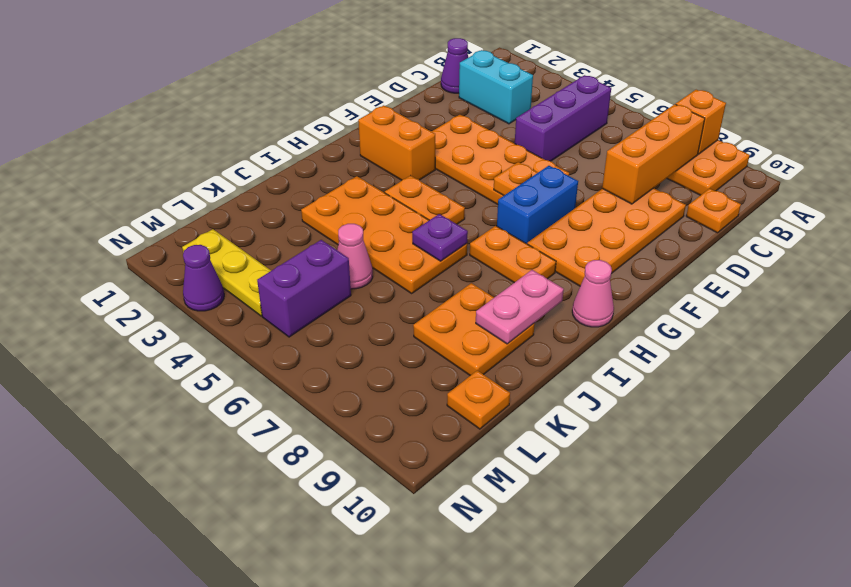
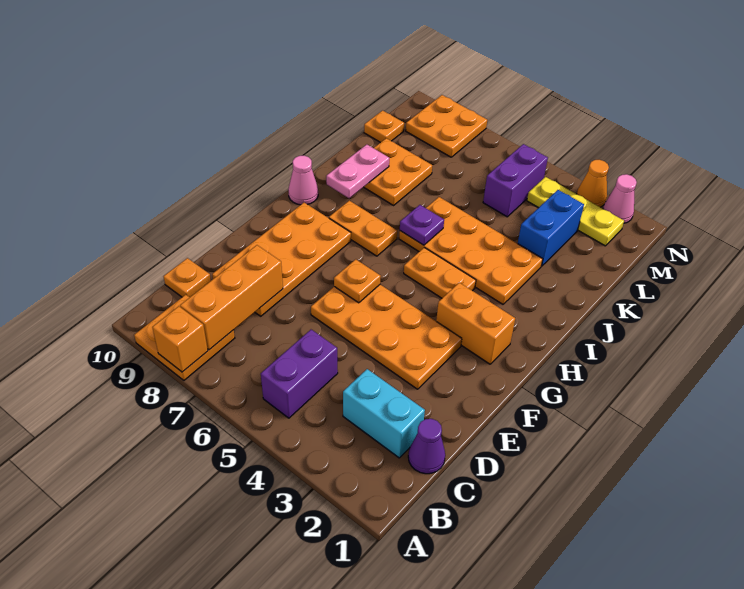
purple brick B5:D5 level 1 -> purple brick B5:C5 level 1
blue brick F7:G7 level 1 -> blue brick K3:L3 level 1
pink cone K5 level 1 -> pink cone N2 level 1
none -> orange plate M8:N9 level 1
purple cone N3 level 1 -> orange cone N3 level 1

